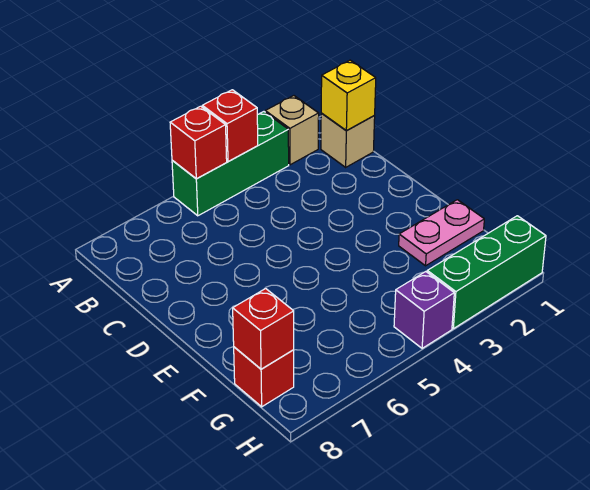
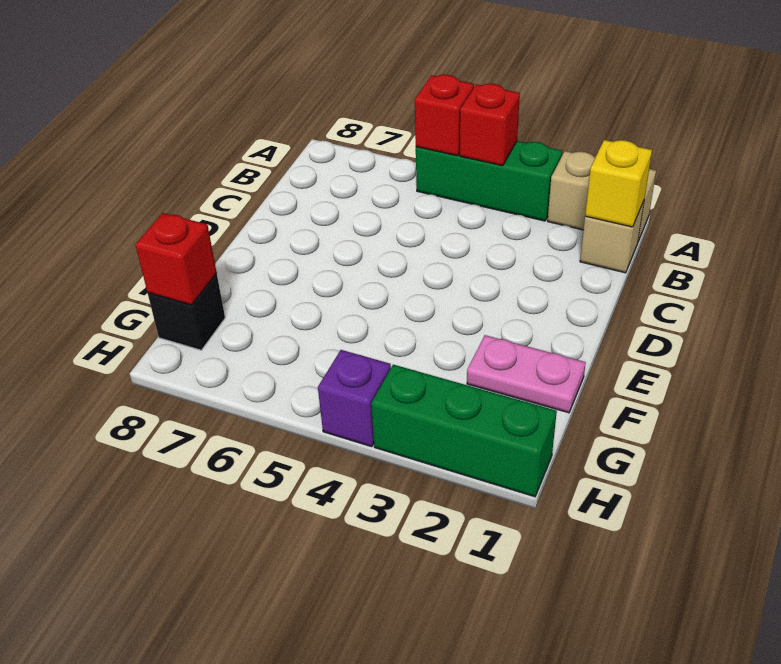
tan brick A2 level 1 -> tan brick A1:A2 level 1
red brick G8 level 1 -> black brick G8 level 1

